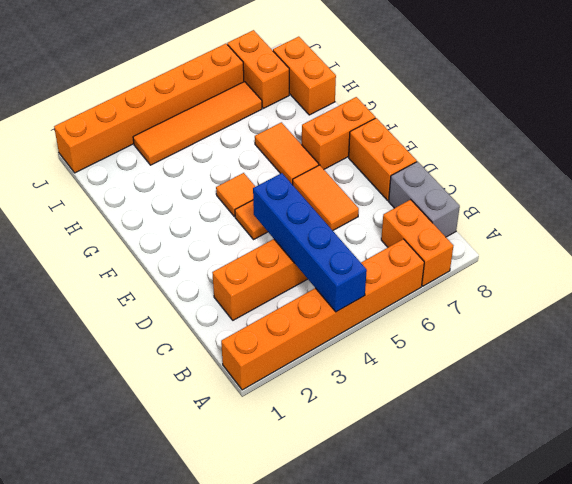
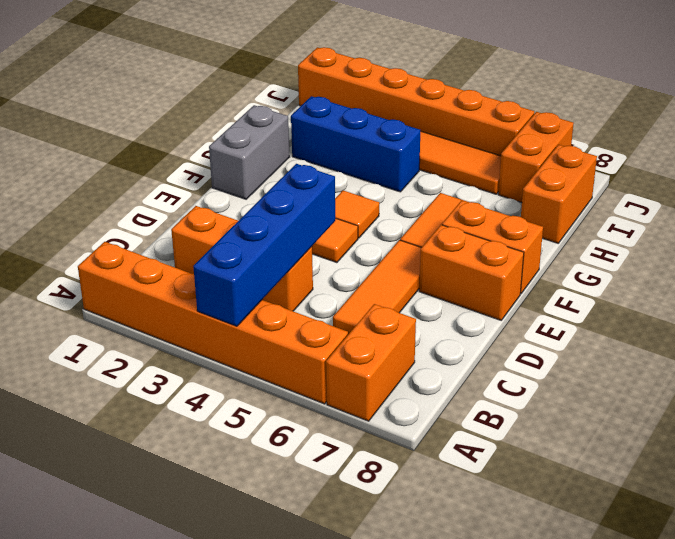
grey brick B8:C8 level 1 -> grey brick F1:G1 level 1
orange tile D6:E6 level 1 -> orange tile C6:E6 level 1
orange brick D8:E8 level 1 -> orange brick E7:E8 level 1
none -> blue brick H2:H4 level 1

